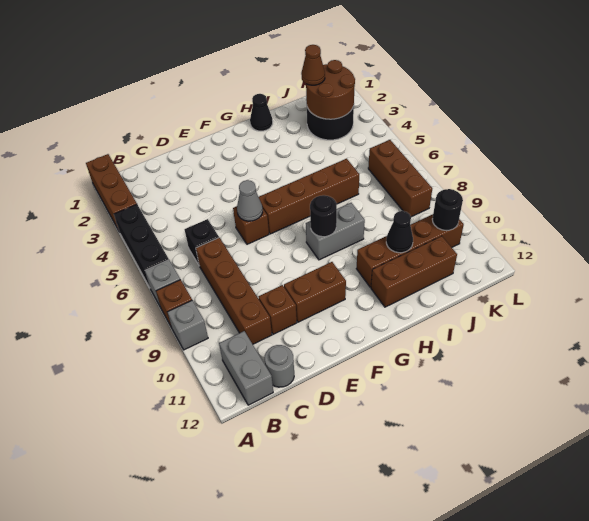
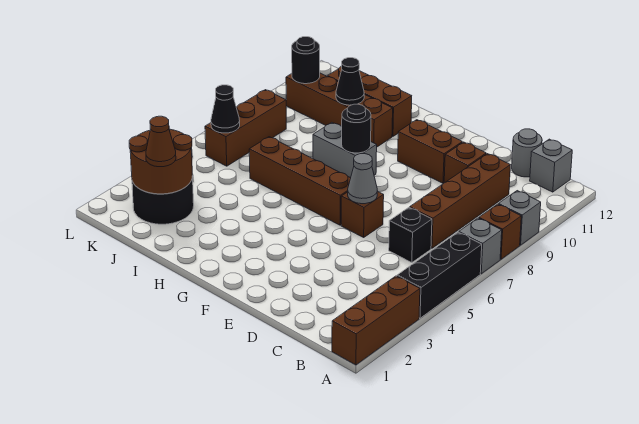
grey brick B11:B12 level 1 -> grey brick B12 level 1
black cone H1 level 1 -> black cone K6 level 2

